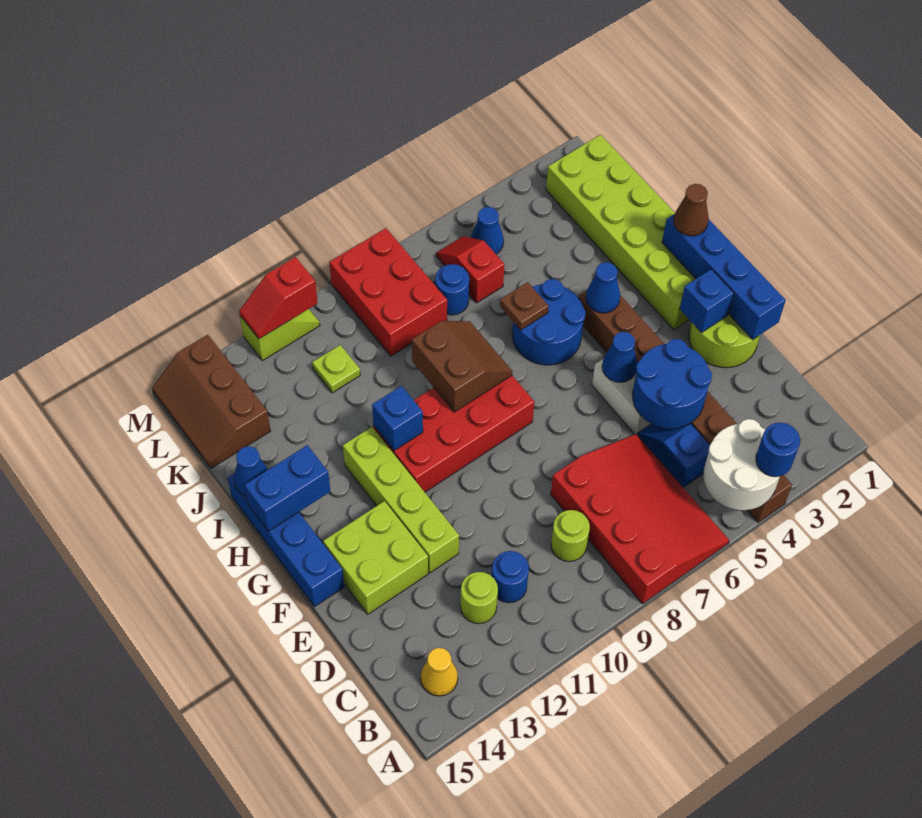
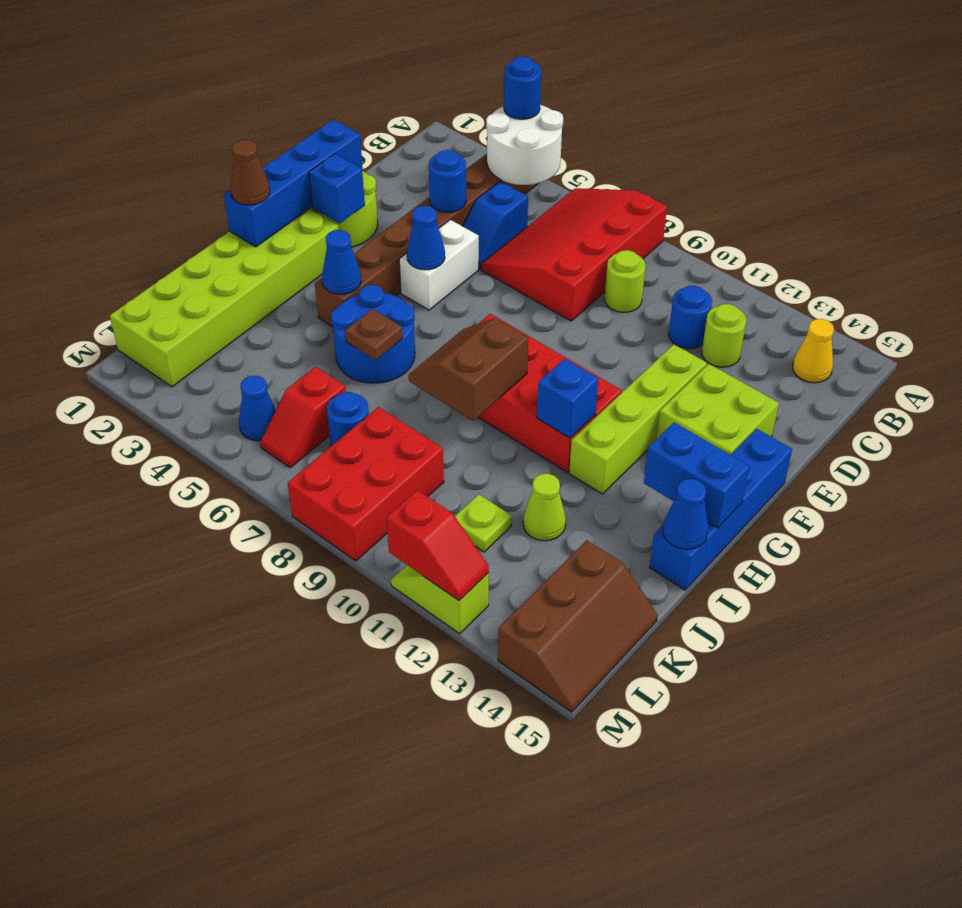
blue round brick D4:E5 level 2 -> blue round brick D4 level 2
none -> lime cone J12 level 1

